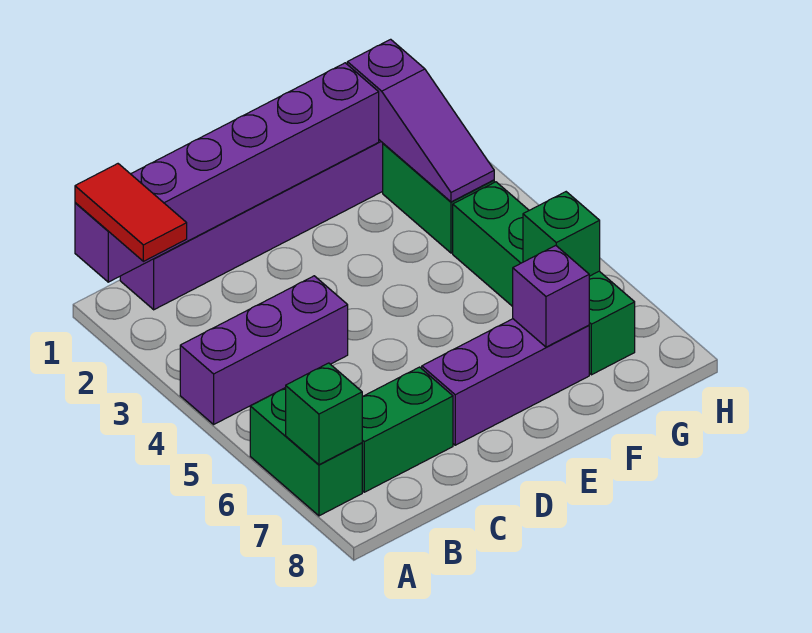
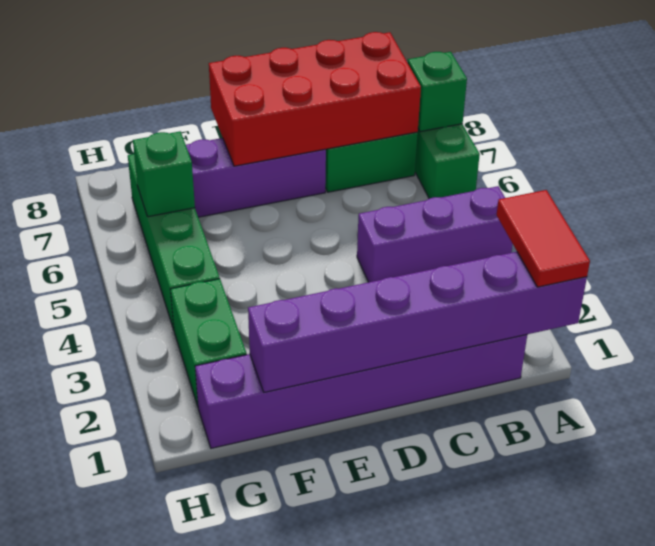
none -> red brick B7:E8 level 2
purple brick F7 level 2 -> none
purple slope G1:G3 level 2 top 1 -> none

